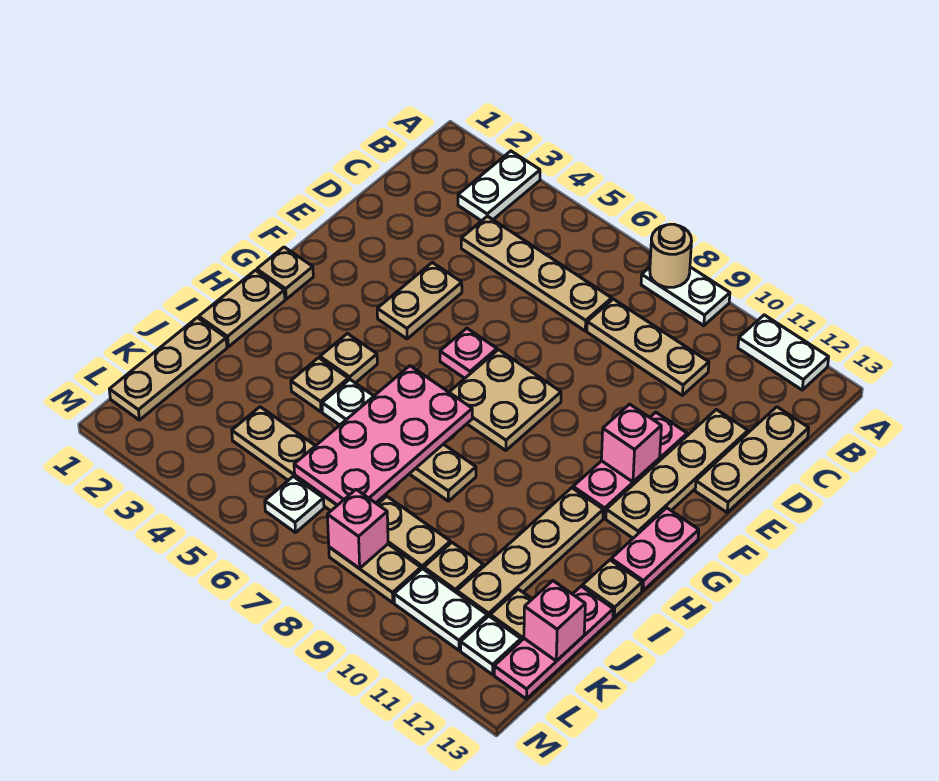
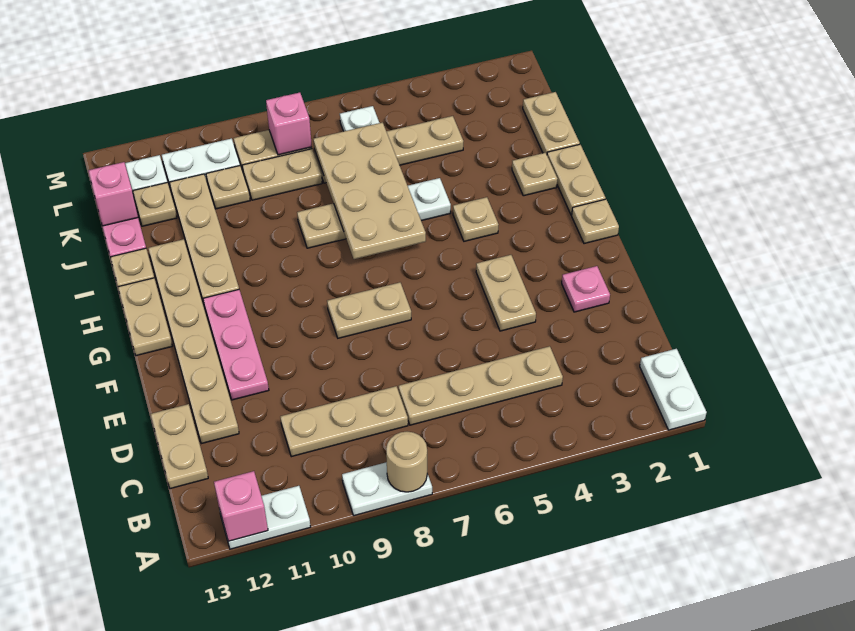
white plate A3:B3 level 1 -> white plate A1:B1 level 1
tan plate C13:E13 level 1 -> tan plate C13:D13 level 1
tan plate D12:G12 level 1 -> tan plate D12:I12 level 1
pink plate F6 level 1 -> pink plate E2 level 1
tan plate F7:G8 level 1 -> tan plate F7:F8 level 1
pink brick F11 level 2 -> pink brick A12 level 2
pink plate G13:H13 level 1 -> tan plate G13:H13 level 1
pink plate H6:K7 level 2 -> tan plate H6:K7 level 2
tan plate I4 level 1 -> tan plate I2 level 1
tan plate J1:L1 level 1 -> tan plate J1:K1 level 1

